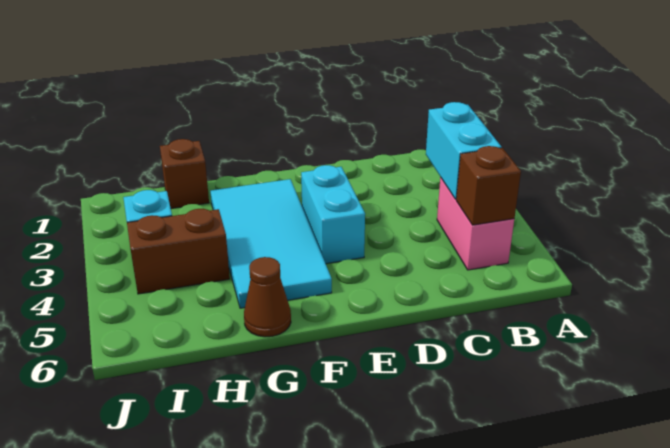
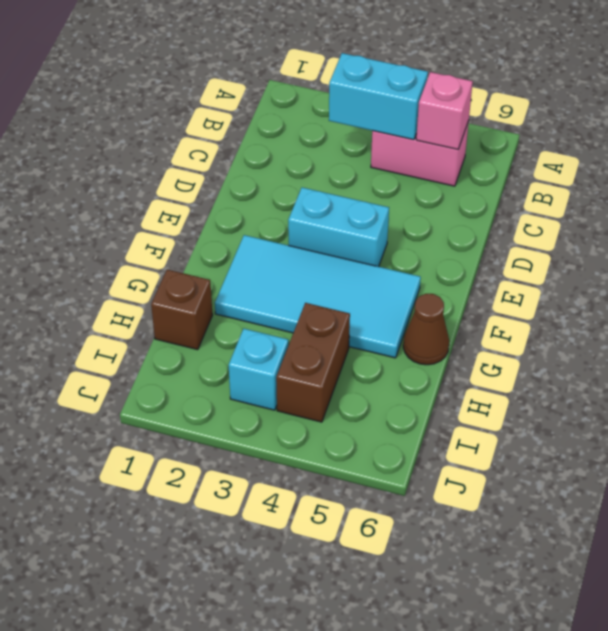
brown brick B5 level 2 -> pink brick B5 level 2

